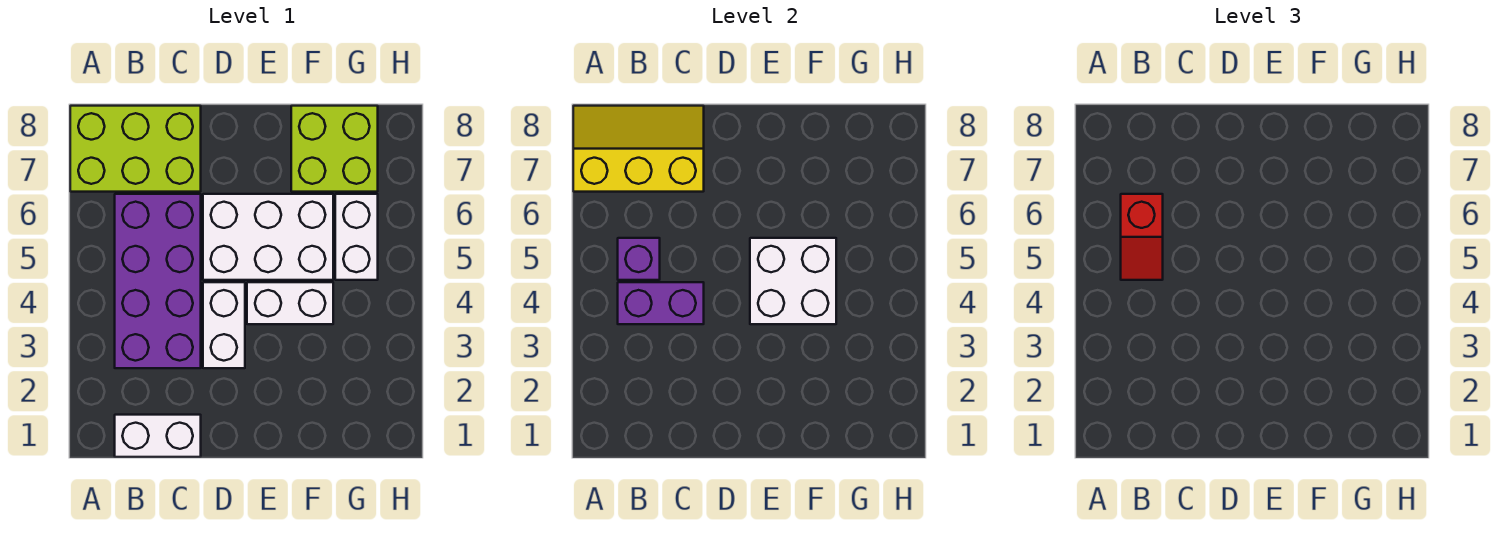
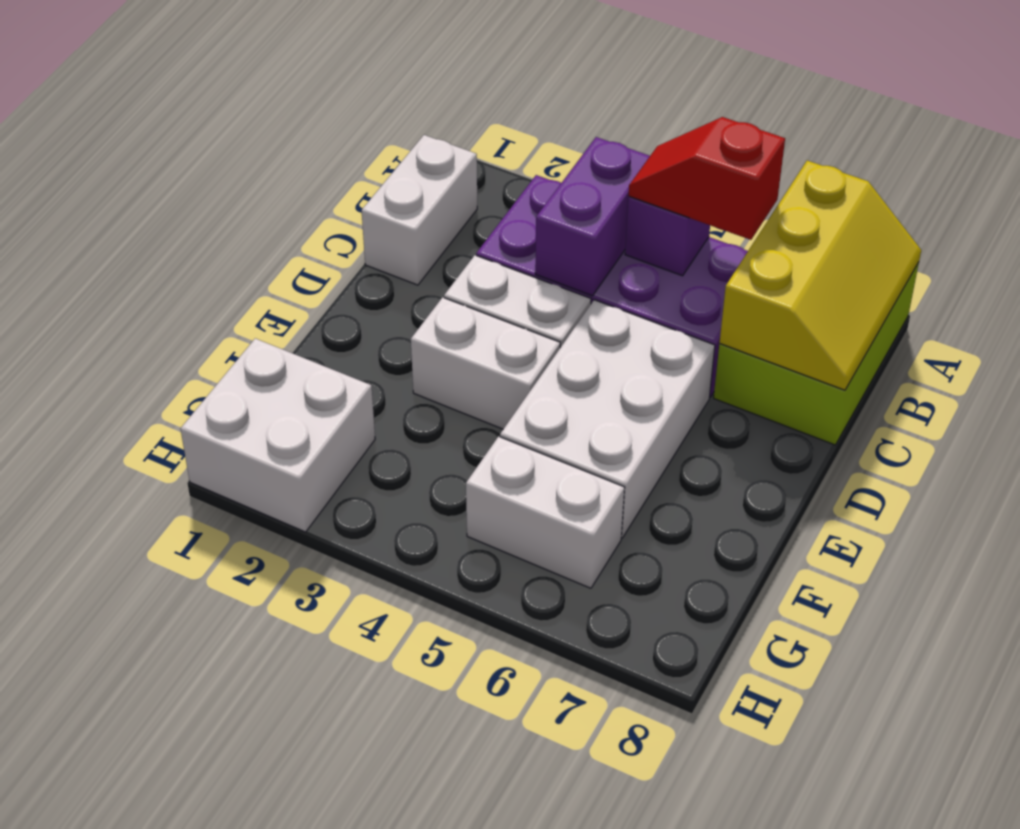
white brick E4:F4 level 1 -> white brick E3:E4 level 1
white brick E4:F5 level 2 -> white brick G1:H2 level 1
lime brick F7:G8 level 1 -> none

